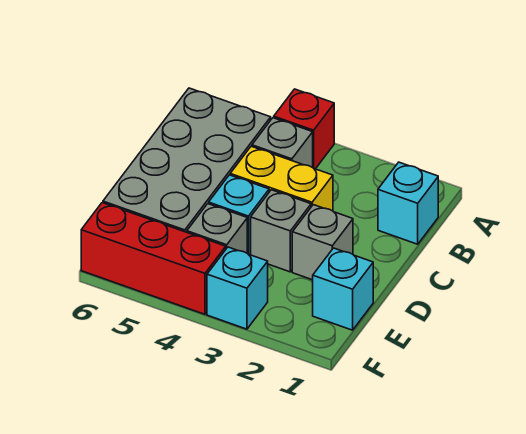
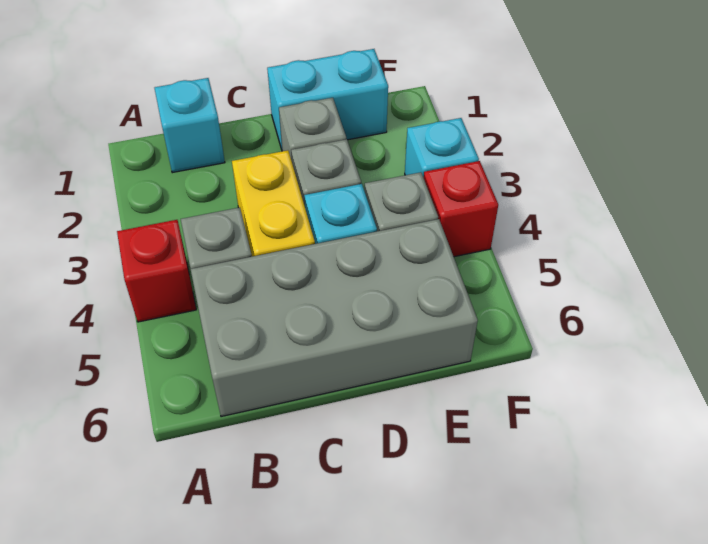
cyan brick E1 level 1 -> cyan brick D1:E1 level 1
red brick F4:F6 level 1 -> red brick F4 level 1

